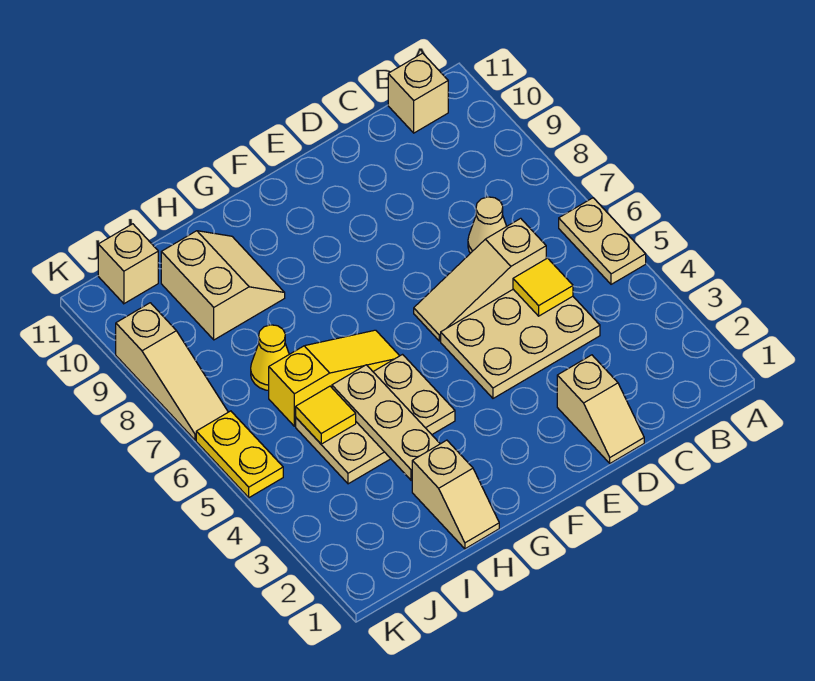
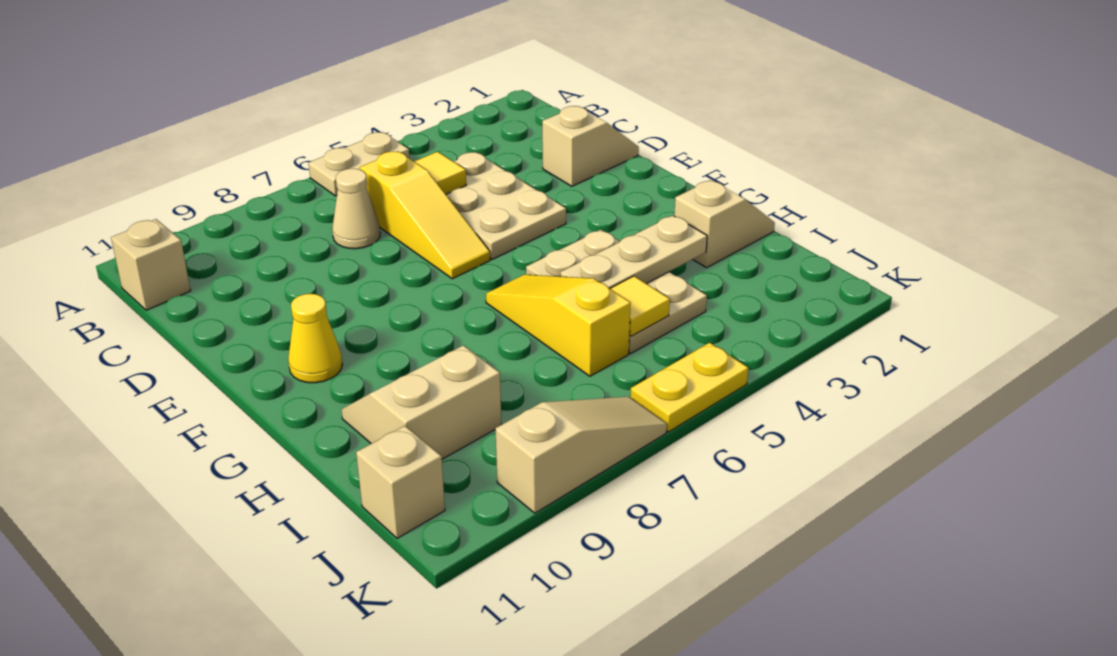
tan slope C6:E6 level 1 top C -> yellow slope C6:E6 level 1 top C
yellow cone I7 level 1 -> yellow cone F10 level 1

